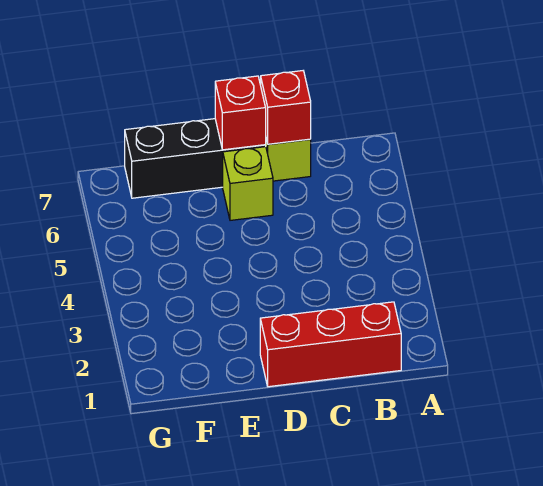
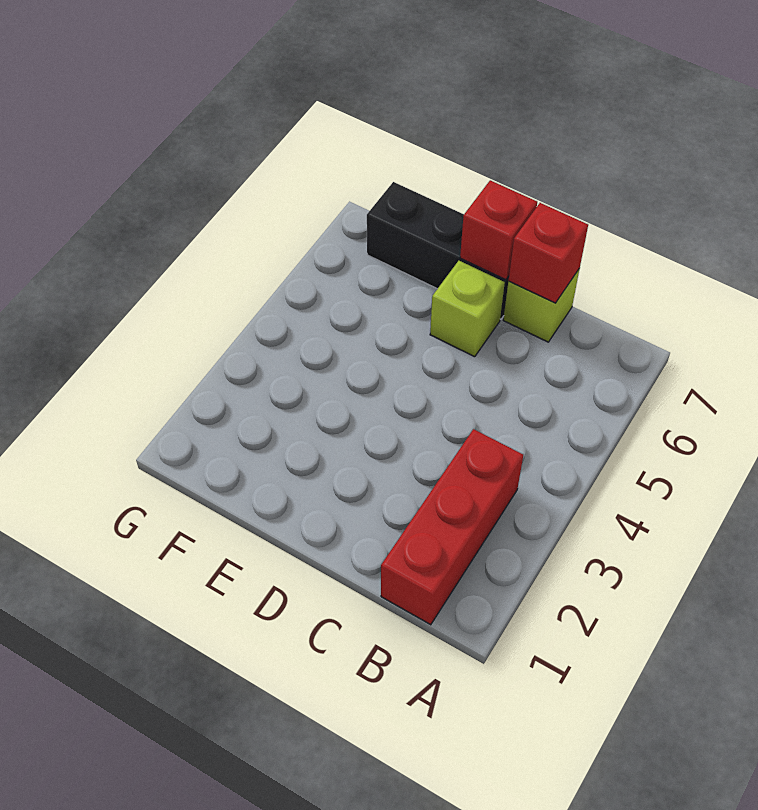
red brick B1:D1 level 1 -> red brick B1:B3 level 1

